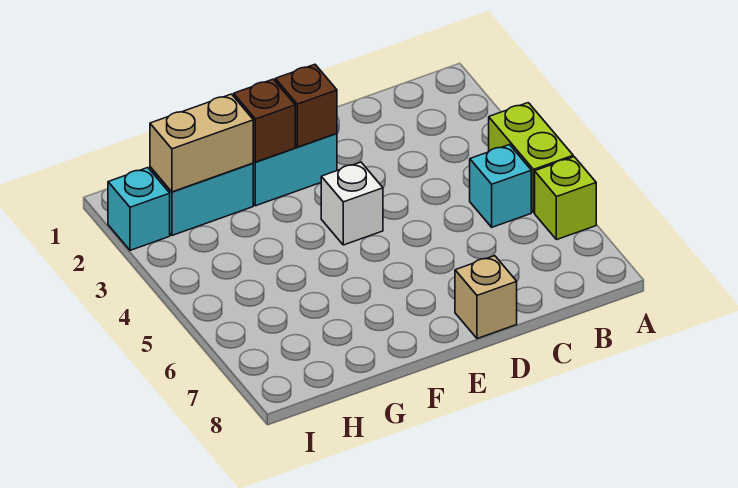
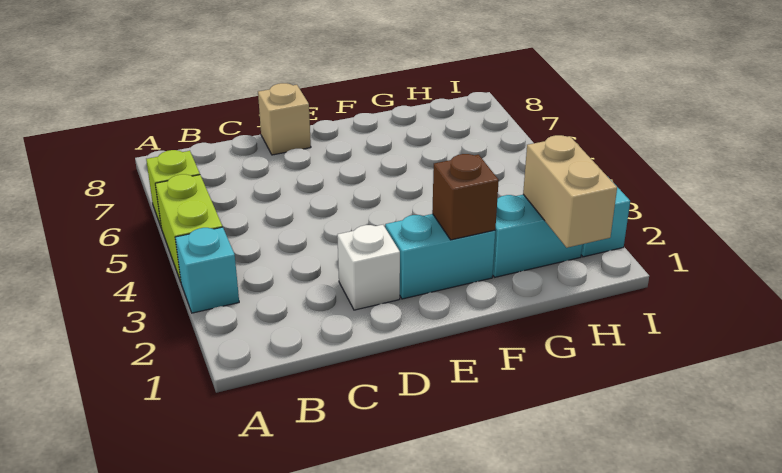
cyan brick B5 level 1 -> cyan brick A3 level 1
brown brick E2 level 2 -> none
white brick E4 level 1 -> white brick D2 level 1
tan brick G2:H2 level 2 -> tan brick H1:H2 level 2

